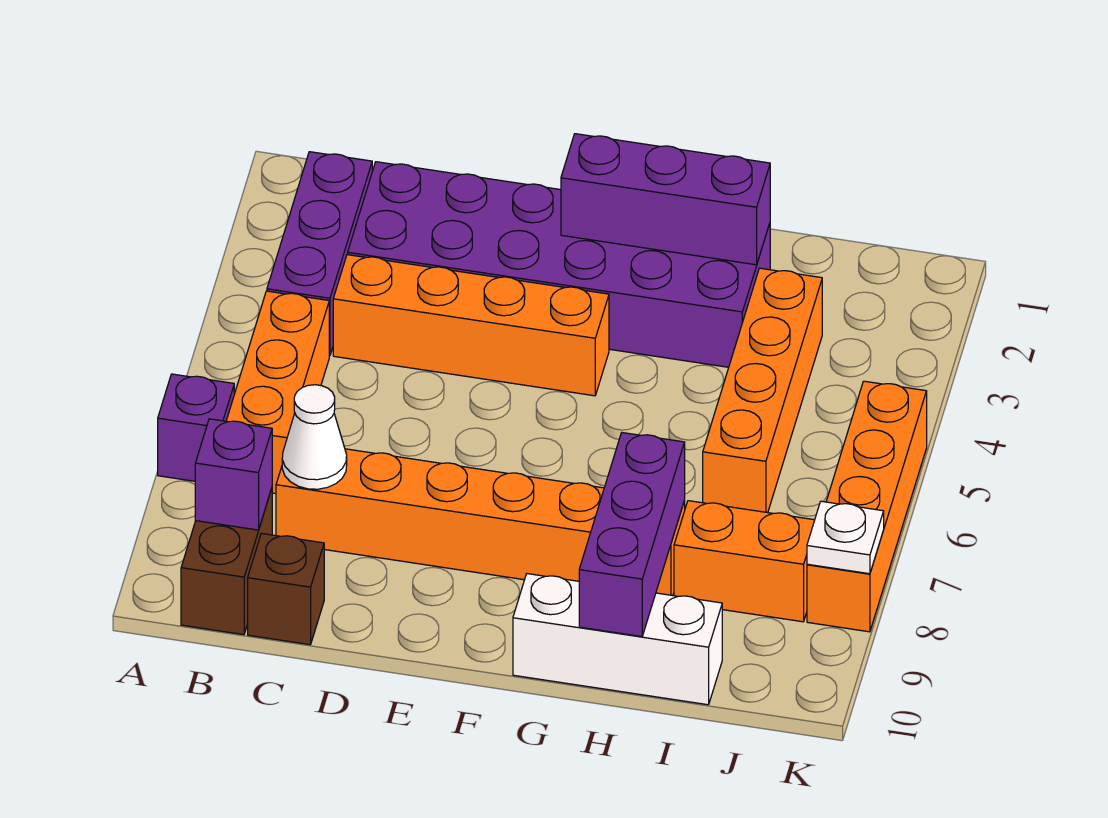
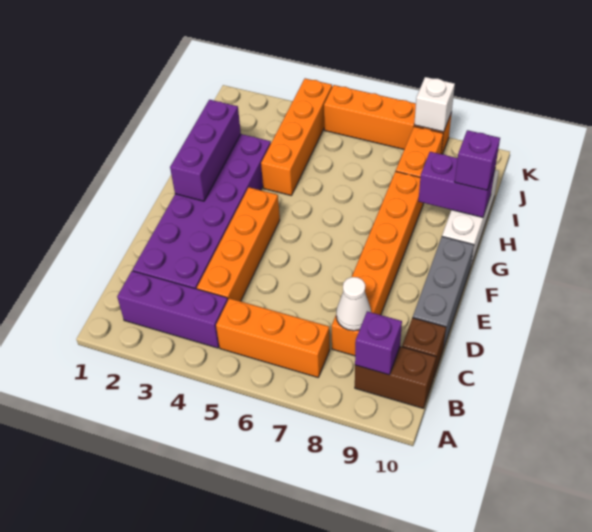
purple brick A7 level 1 -> purple brick H10 level 3
none -> grey brick D10:F10 level 1
purple brick H8:H10 level 2 -> purple brick H9:H10 level 2
orange brick I3:I6 level 1 -> orange brick H4:K4 level 1
white plate K8 level 2 -> white brick K8 level 2

